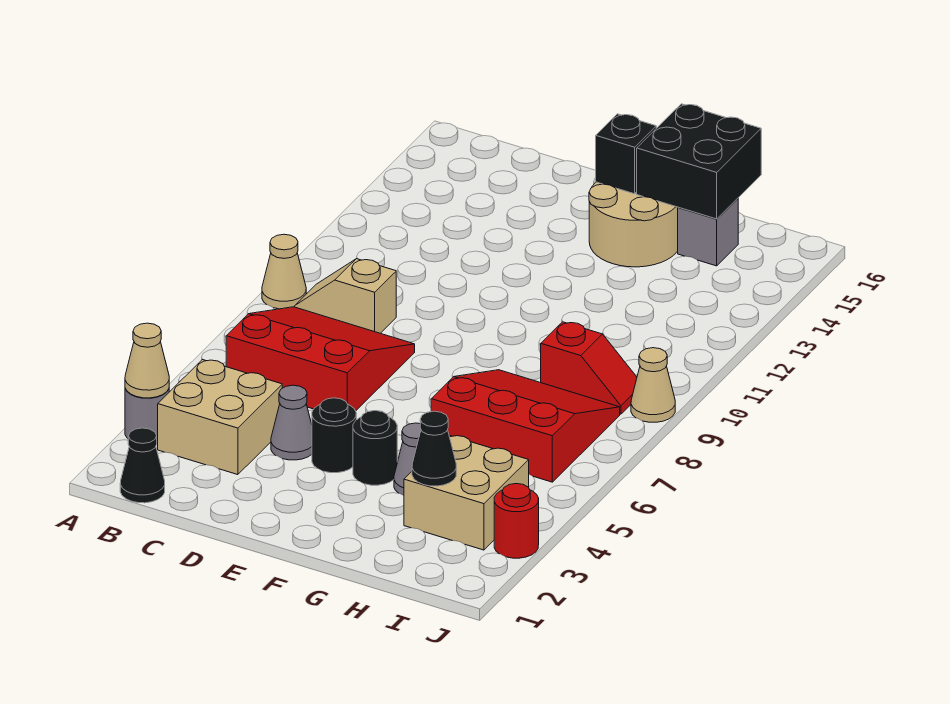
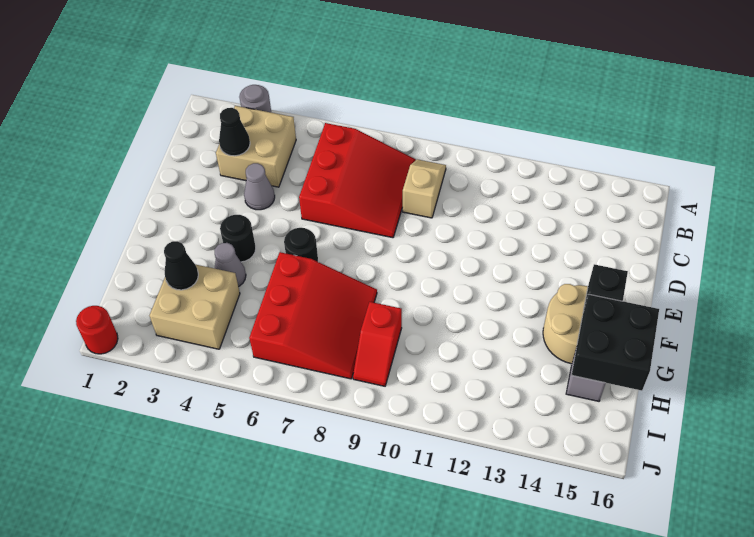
tan cone A3 level 2 -> none
tan cone A9 level 1 -> none
black cone B1 level 1 -> black cone C3 level 2
black round brick E4 level 1 -> black round brick F6 level 1
red round brick J3 level 1 -> red round brick J1 level 1
tan cone J9 level 1 -> none

